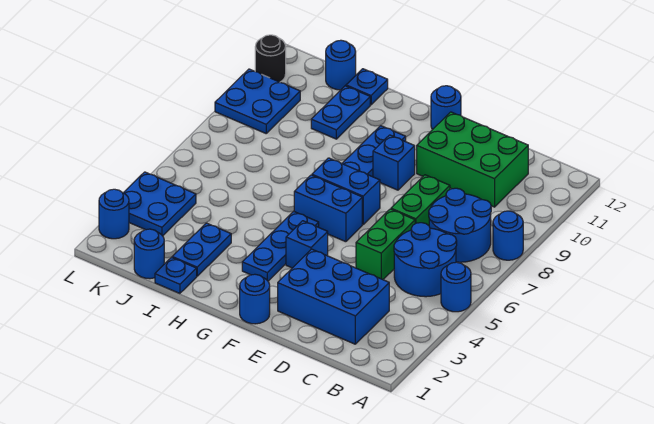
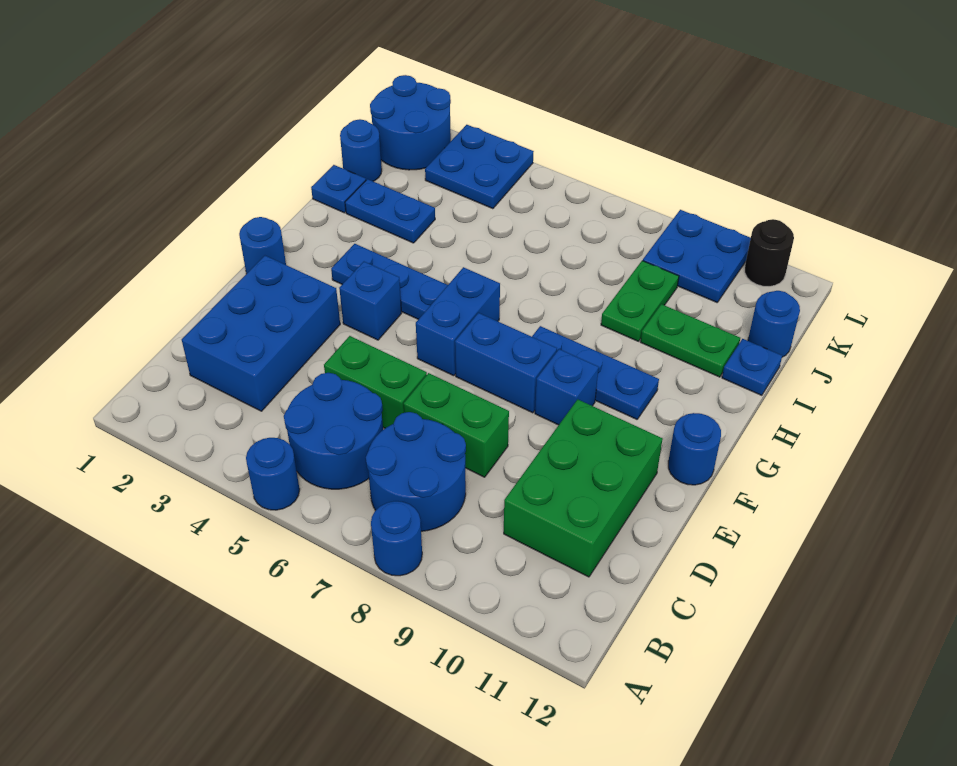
blue brick F7:G7 level 1 -> blue brick F7:F8 level 1
none -> green plate I9:J9 level 1
blue plate I10:I11 level 1 -> green plate I10:I11 level 1
blue round brick L2 level 1 -> blue round brick K1:L2 level 1

